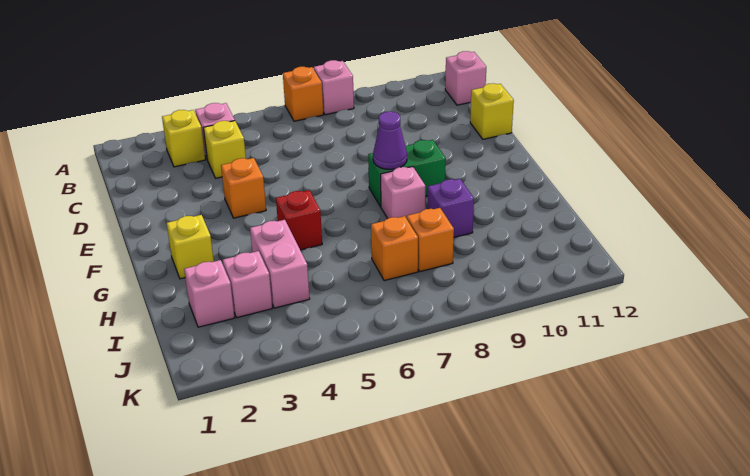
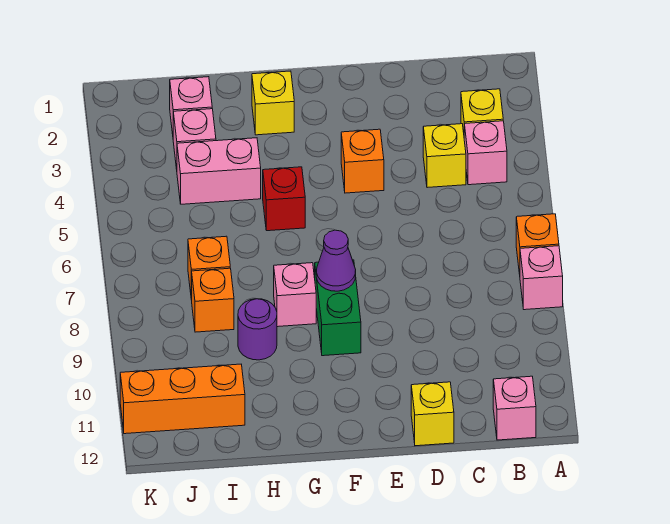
purple brick H9 level 1 -> purple round brick H9 level 1
none -> orange brick I11:K11 level 1

